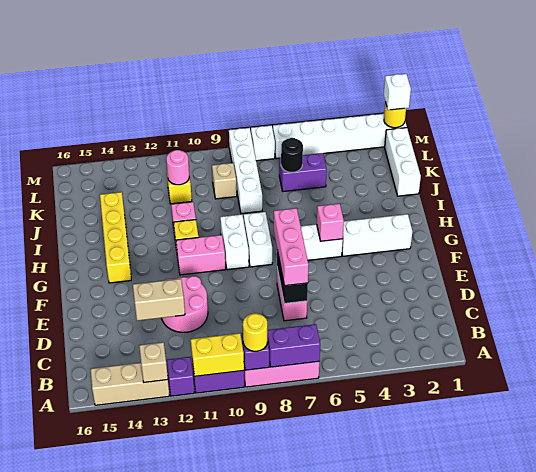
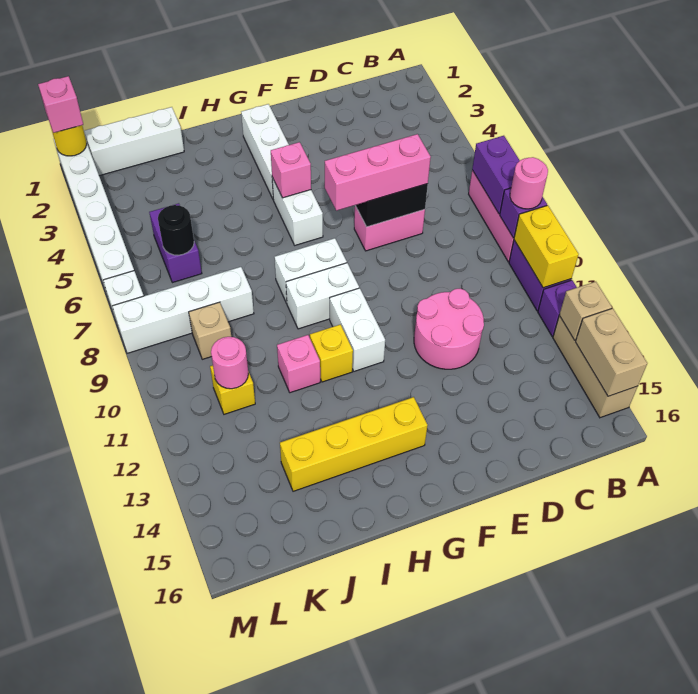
yellow round brick A9 level 3 -> pink round brick A9 level 3
tan brick D12:D13 level 2 -> tan brick A14:A15 level 2
pink brick G10:G11 level 1 -> white brick G10:G11 level 1
white brick M1 level 3 -> pink brick M1 level 3

